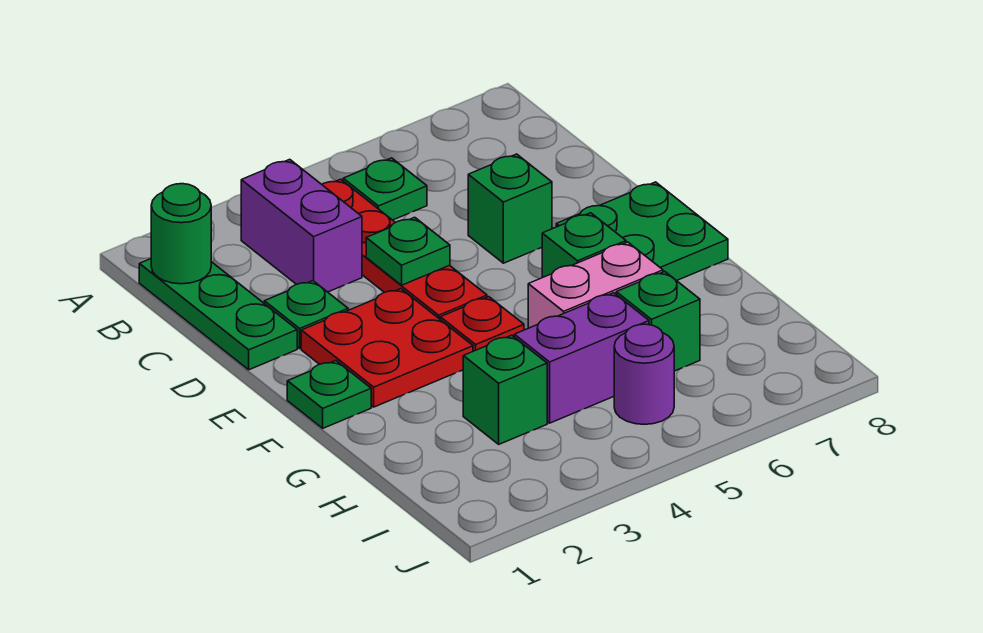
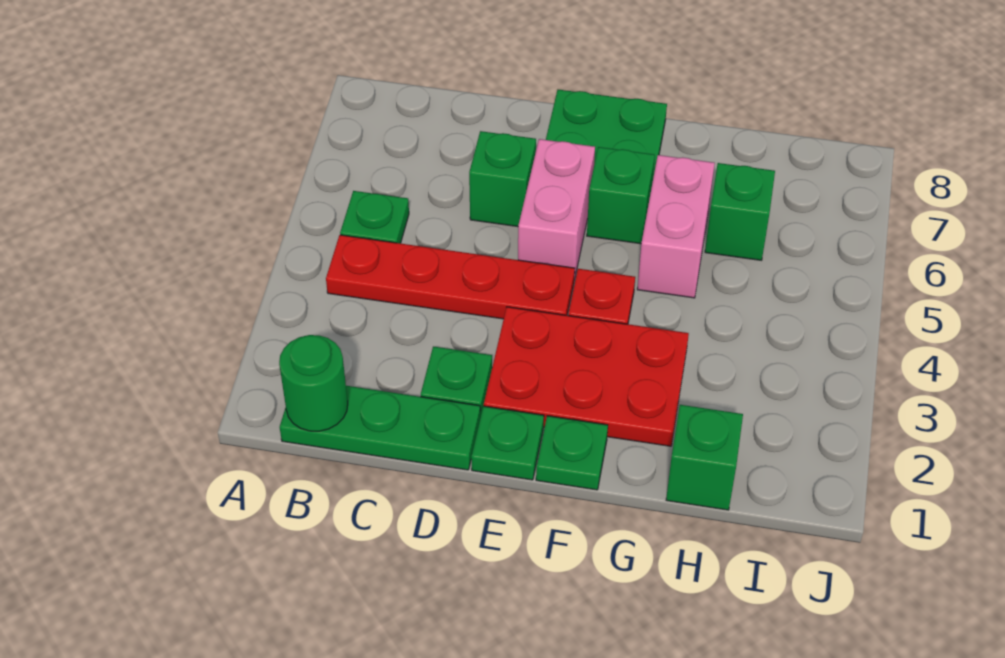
purple brick B3:C3 level 1 -> none
green plate D4 level 2 -> green plate E1 level 1
red plate E2:F3 level 1 -> red plate E2:G3 level 1
none -> pink brick E5:E6 level 1
green brick H3 level 1 -> green brick H1 level 1
purple brick H4:H5 level 1 -> none
purple round brick I5 level 1 -> none

